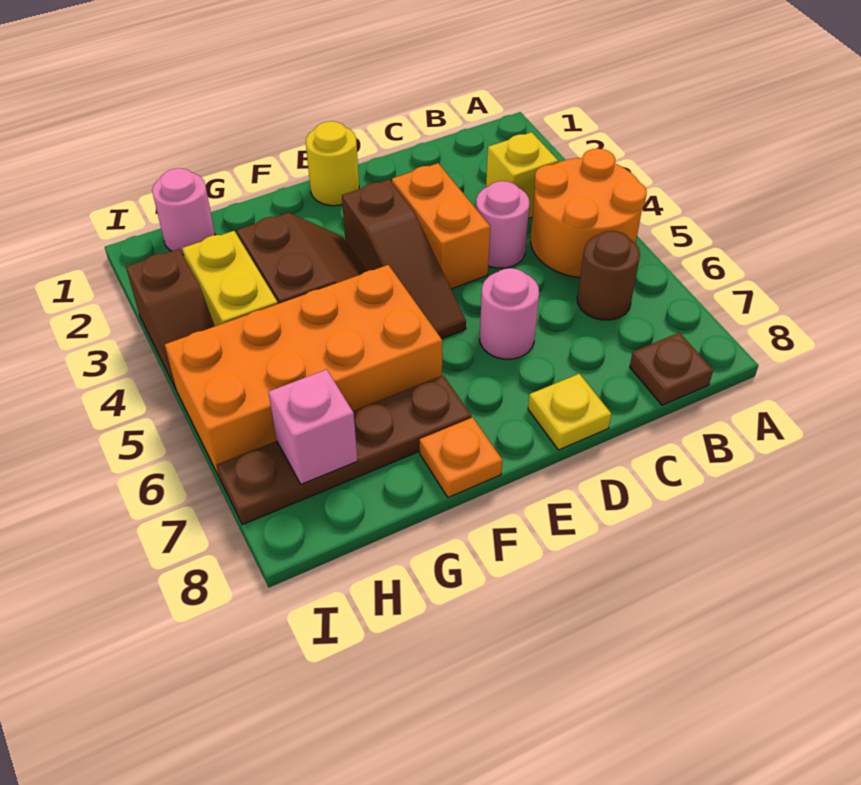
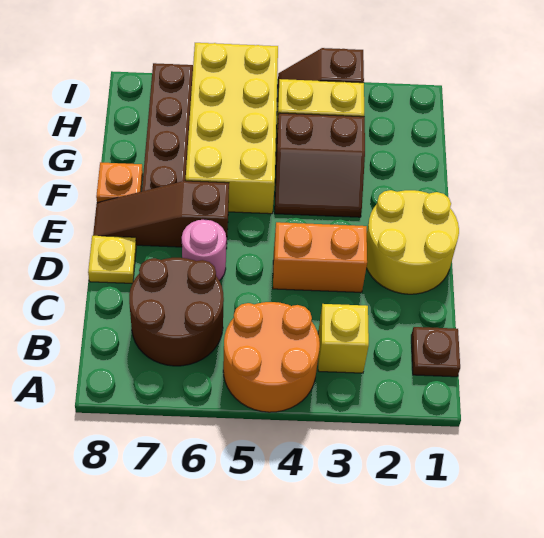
brown round brick B6 level 1 -> brown round brick B6:C7 level 1
brown plate B8 level 1 -> brown plate B1 level 1
pink round brick C4 level 1 -> none
yellow round brick E1 level 1 -> yellow round brick D1:E2 level 1
brown slope E3:E5 level 1 top 3 -> brown slope E6:E8 level 1 top 6
orange brick F5:I6 level 1 -> yellow brick F5:I6 level 1
pink round brick H1 level 1 -> none
pink brick H7 level 2 -> none

